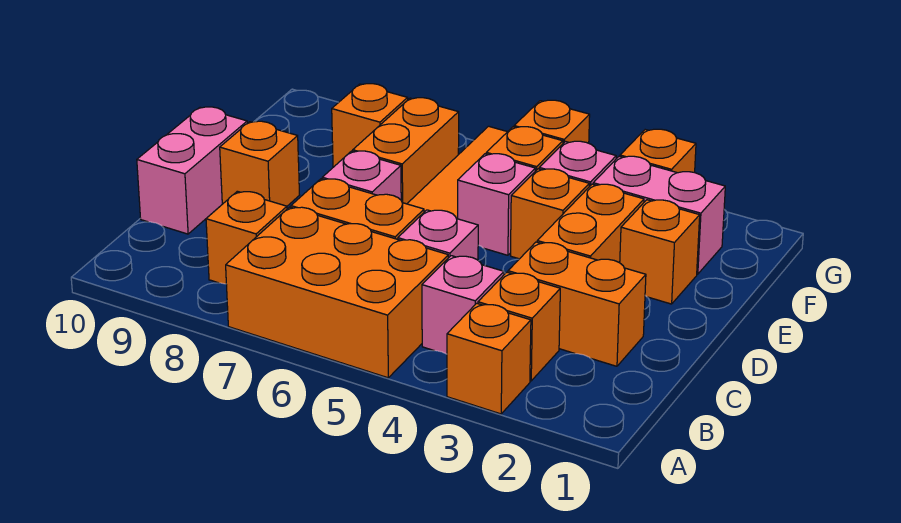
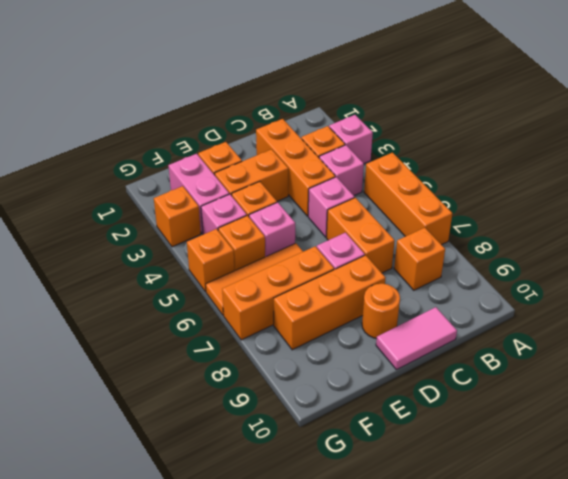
orange brick A3 level 1 -> pink brick A3 level 1
orange brick A5:B7 level 1 -> orange brick A5:A7 level 1
orange brick C2:C3 level 1 -> orange brick C2:C4 level 1
pink brick C10:D10 level 1 -> pink tile C10:D10 level 1
orange brick D9 level 1 -> orange round brick D9 level 1
orange brick E7:F7 level 1 -> orange brick E7:G7 level 1
orange brick F8 level 1 -> orange brick D8:F8 level 1

